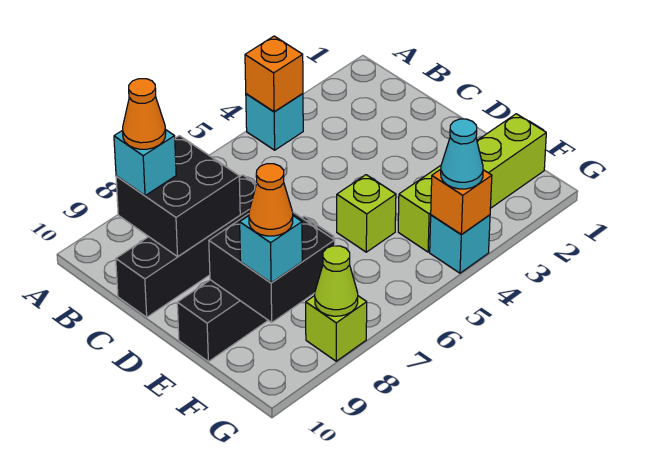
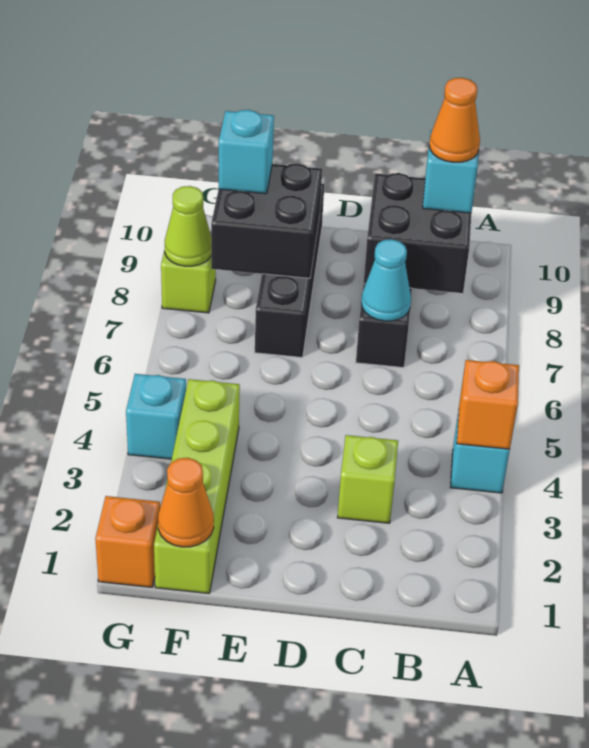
lime brick E5 level 1 -> lime brick C3 level 1
orange cone F9 level 4 -> orange cone F1 level 2
orange brick G4 level 2 -> orange brick G1 level 1
cyan cone G4 level 3 -> cyan cone C7 level 2

